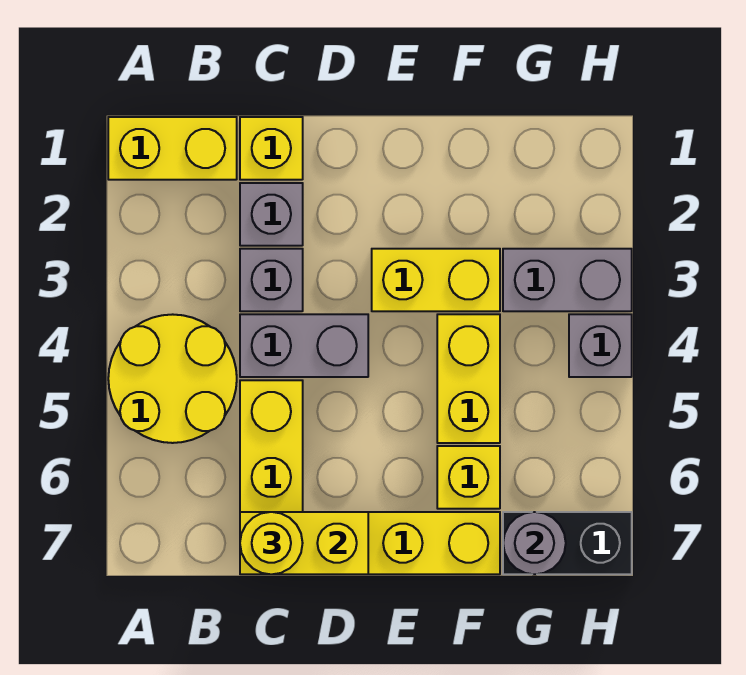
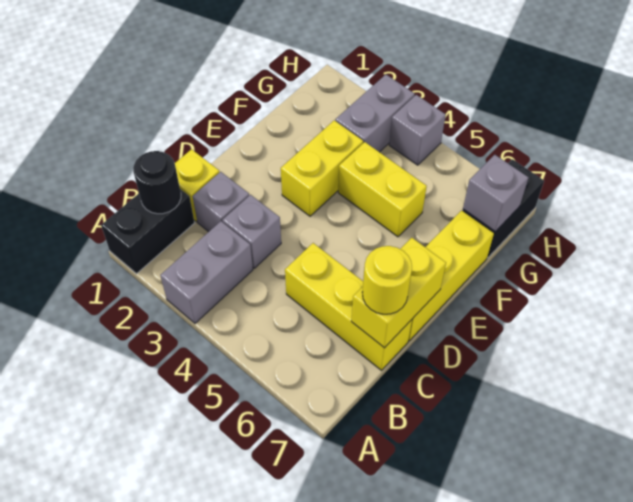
yellow brick A1:B1 level 1 -> black brick A1:B1 level 1
yellow round brick A4:B5 level 1 -> none
none -> black round brick B1 level 2
grey brick C4:D4 level 1 -> grey brick A3:B3 level 1
yellow brick F6 level 1 -> none
grey round brick G7 level 2 -> grey brick G7 level 2

